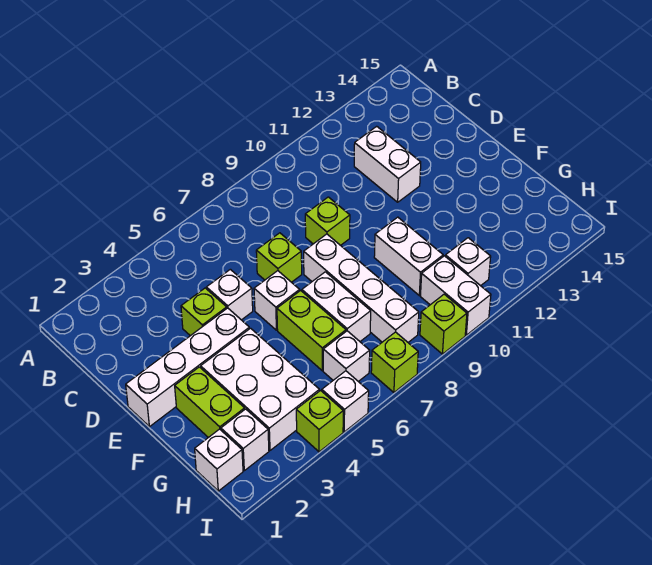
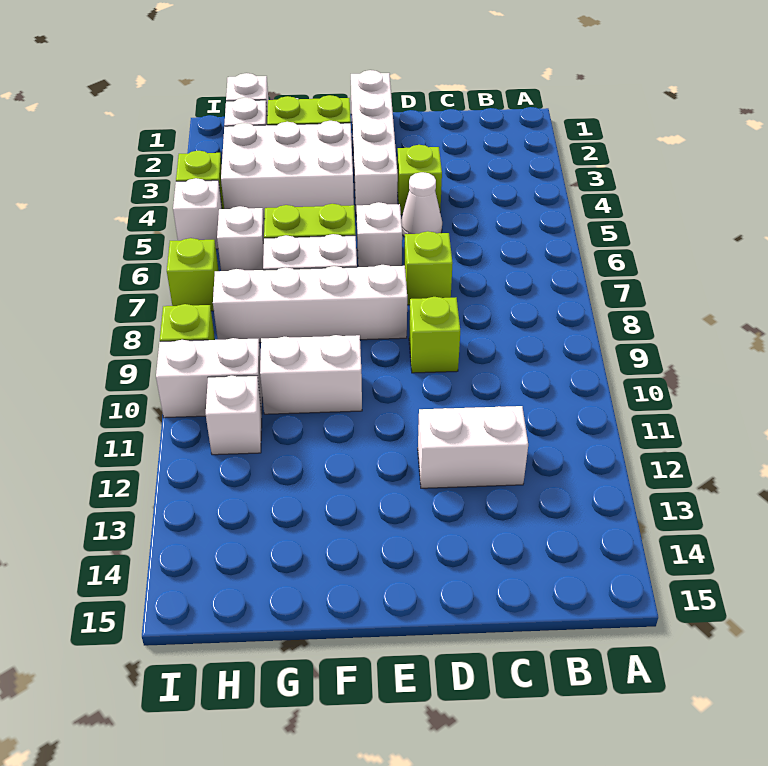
white brick D5 level 1 -> white cone D5 level 1

